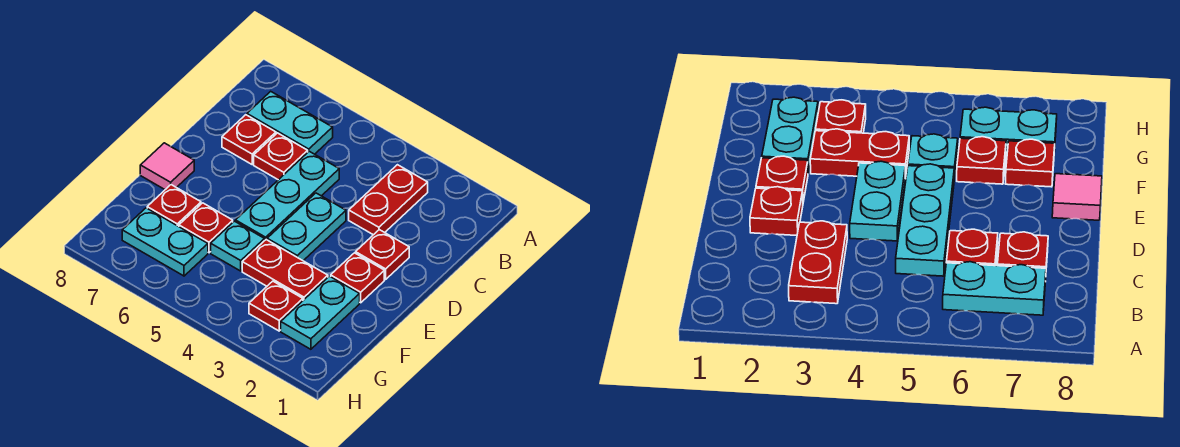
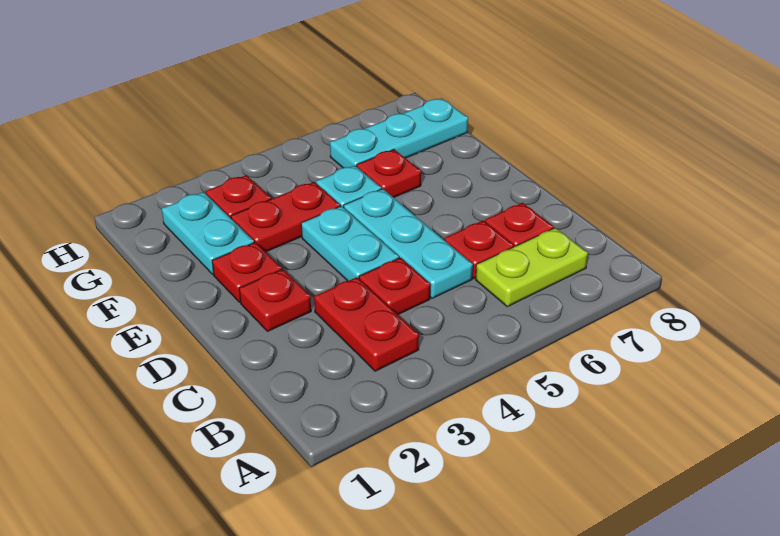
cyan plate B6:B7 level 1 -> lime plate B6:B7 level 1
pink tile E8 level 1 -> none
red plate F7 level 1 -> red plate C4 level 1
cyan plate G6:G7 level 1 -> cyan plate G6:G8 level 1

